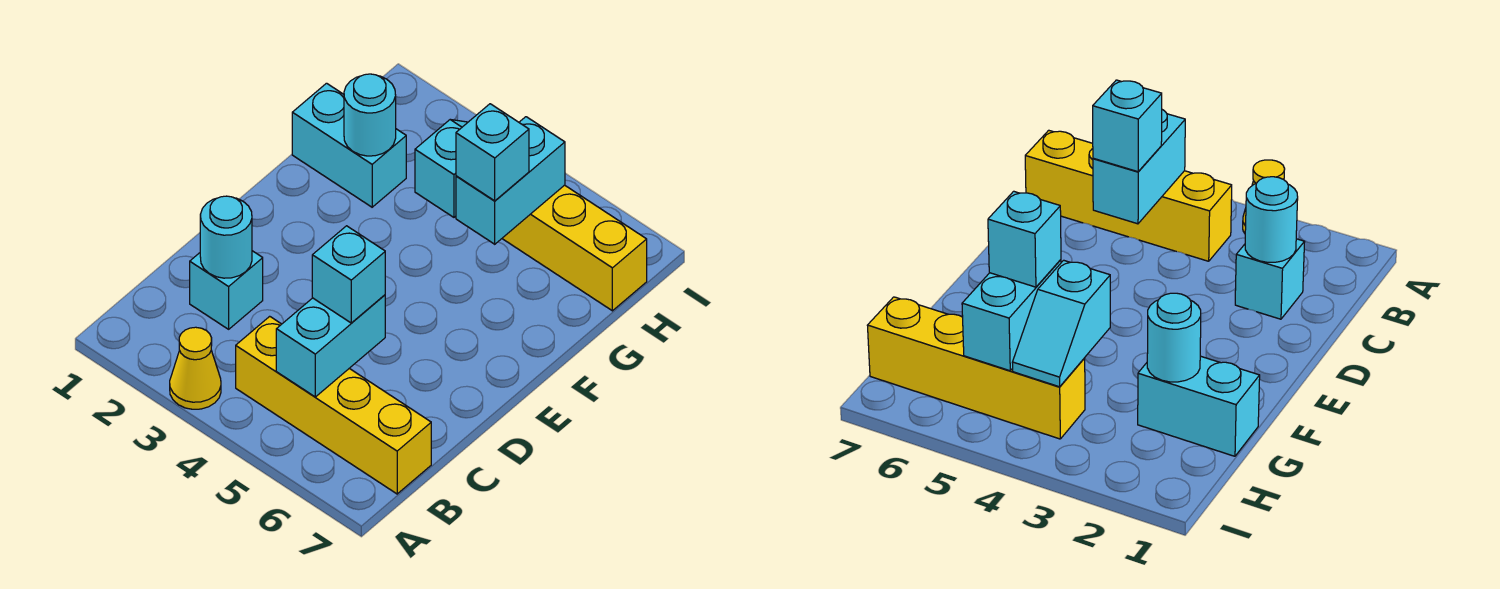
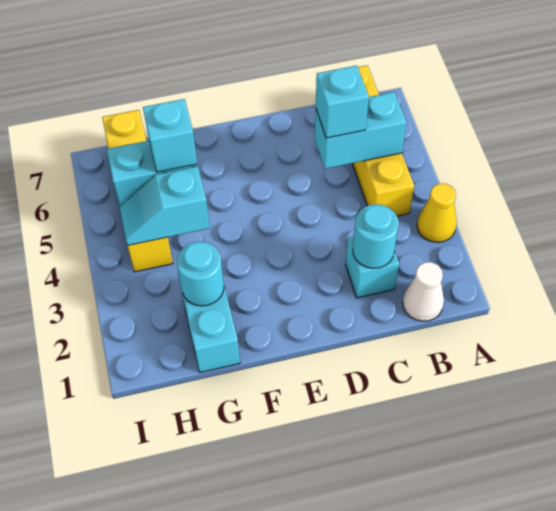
none -> white cone B1 level 1

